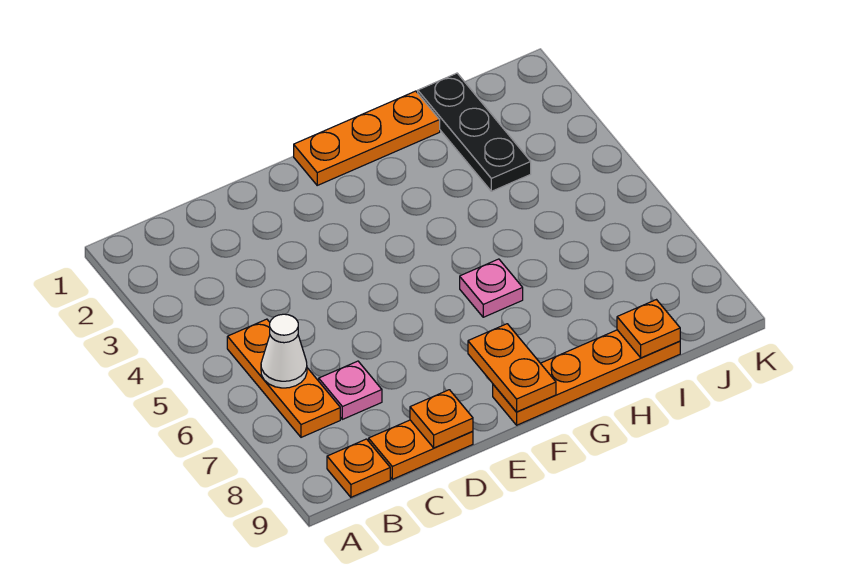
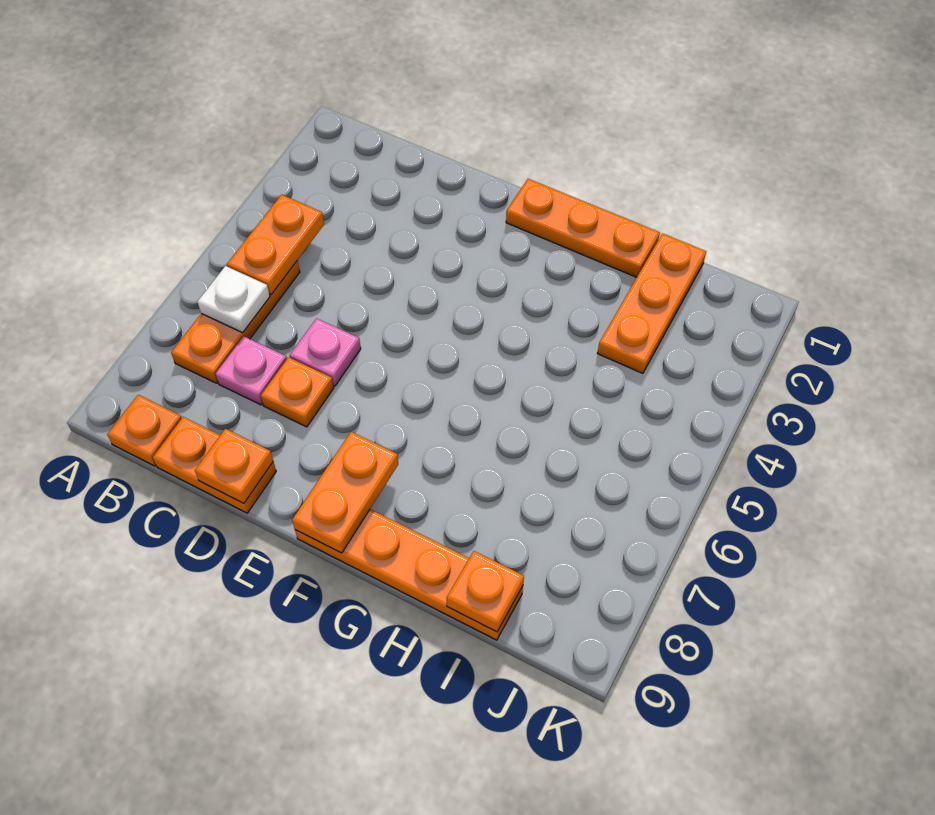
none -> orange plate B4:B5 level 2
white cone B6 level 2 -> white plate B6 level 2
none -> orange plate D7 level 1
pink plate G6 level 1 -> pink plate D6 level 1
black plate I1:I3 level 1 -> orange plate I1:I3 level 1

